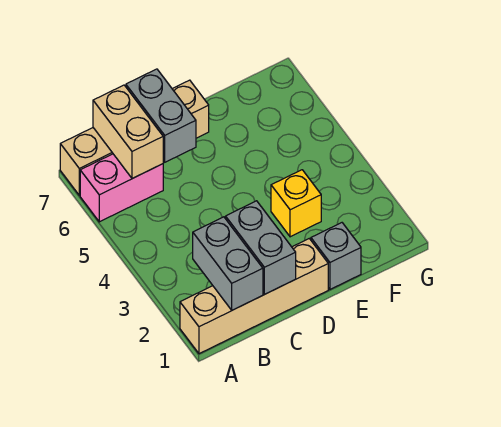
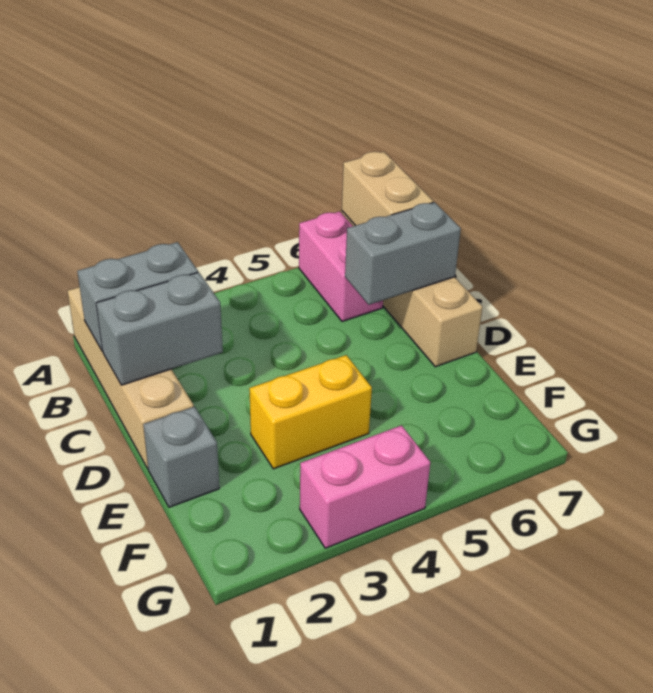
tan brick B6:B7 level 2 -> tan brick A7:B7 level 2
yellow brick E3 level 1 -> yellow brick E3:E4 level 1
none -> pink brick G3:G4 level 1

